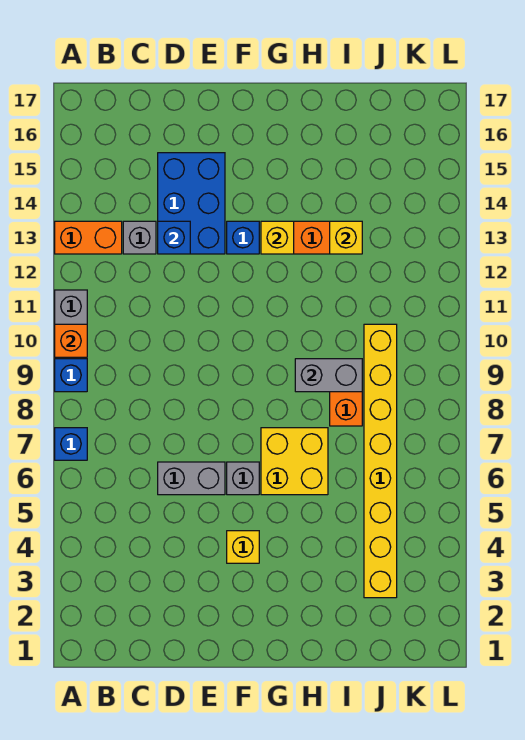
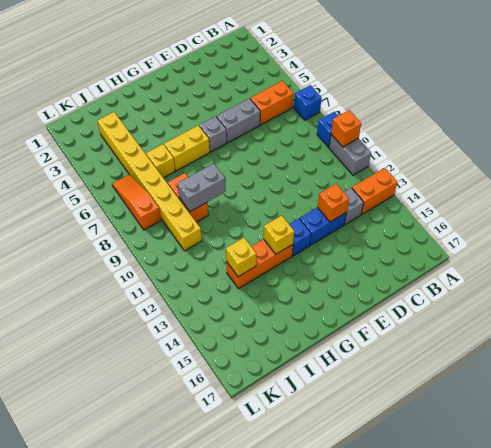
none -> orange brick B6:C6 level 1
blue brick D13:E15 level 1 -> blue brick D13:E13 level 1
blue brick D13 level 2 -> orange brick D13 level 2
yellow brick F4 level 1 -> yellow brick I6 level 1
yellow brick G6:H7 level 1 -> yellow brick G6:H6 level 1
none -> orange slope K6:K8 level 1 top 8

